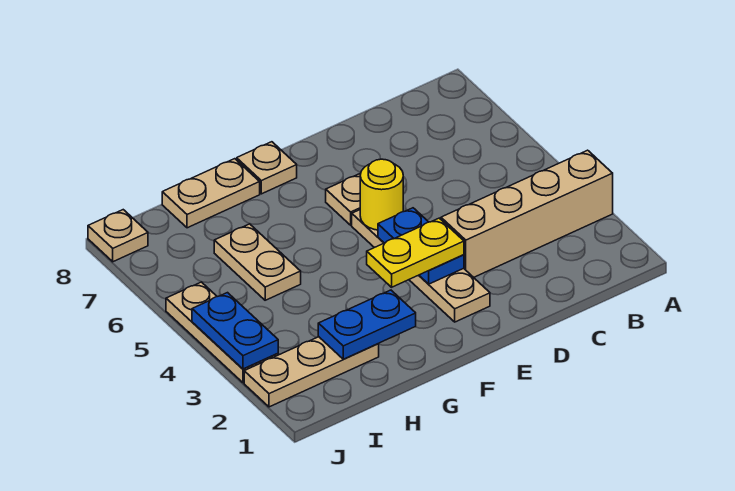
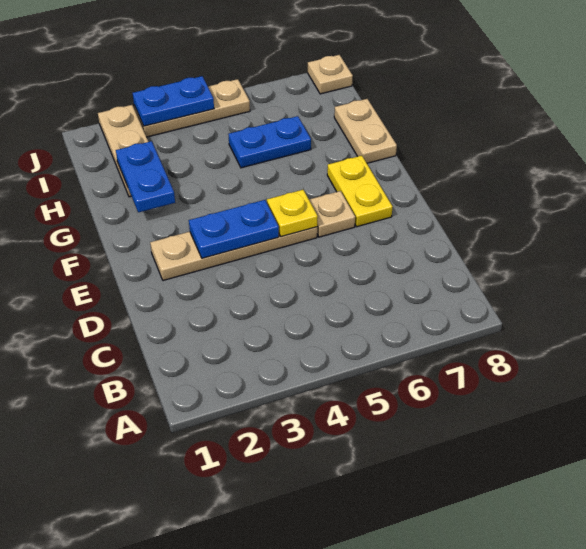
tan brick A3:D3 level 1 -> none
yellow plate E3:F3 level 3 -> yellow plate E7:F7 level 1
yellow round brick E5 level 2 -> yellow plate E5 level 2
tan plate F8 level 1 -> none
tan plate H5:H6 level 1 -> blue plate H5:H6 level 1

